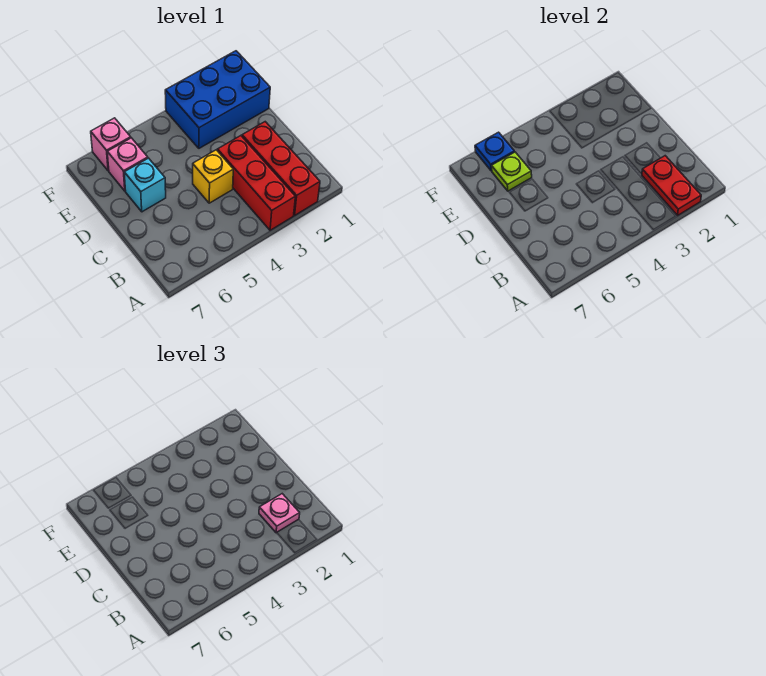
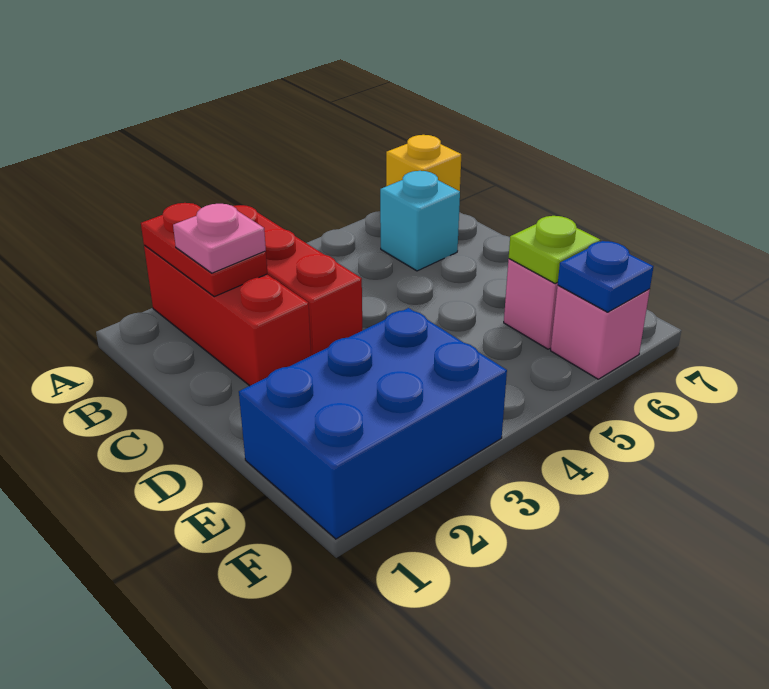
yellow brick C4 level 1 -> yellow brick A7 level 1
cyan brick D6 level 1 -> cyan brick B6 level 1

